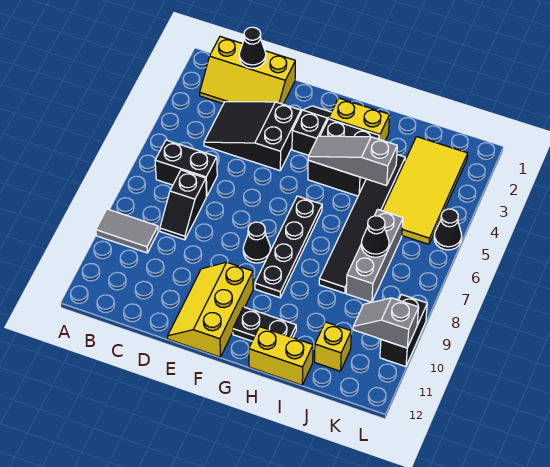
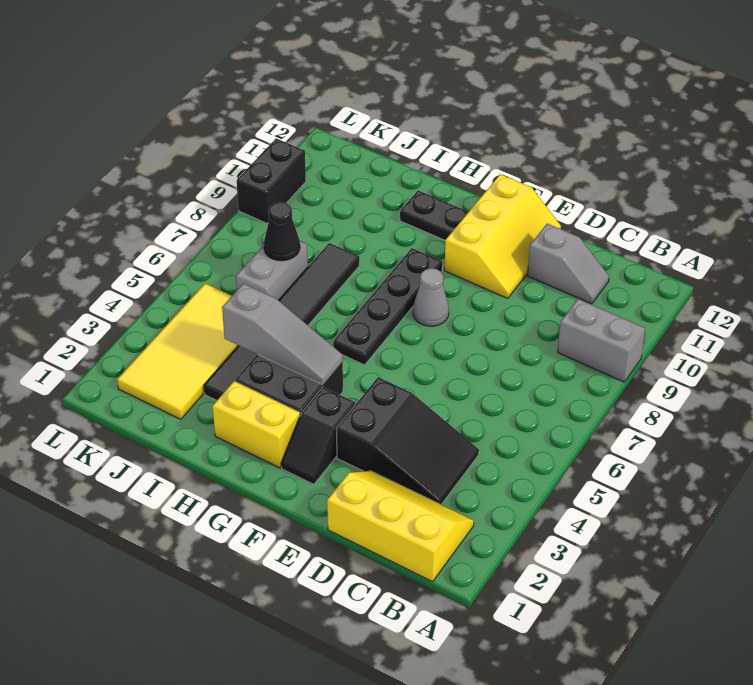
grey tile A9:B9 level 1 -> grey brick A9:B9 level 1
black brick B6:C6 level 1 -> none
black cone C1 level 2 -> none
black slope C7:C8 level 1 top 7 -> none
black cone F8 level 1 -> grey cone F8 level 1
yellow brick H12:I12 level 1 -> none
grey brick J6:J8 level 1 -> grey brick J6:J7 level 1
yellow brick J11 level 1 -> none
grey slope K10:L10 level 2 top L -> grey slope C11:D11 level 1 top D
black cone L5 level 1 -> none

